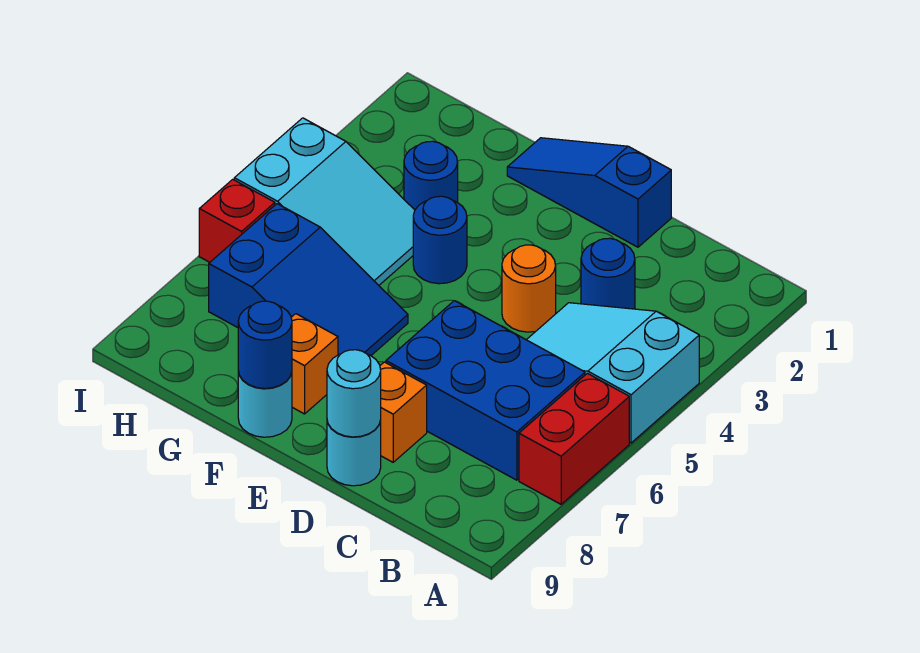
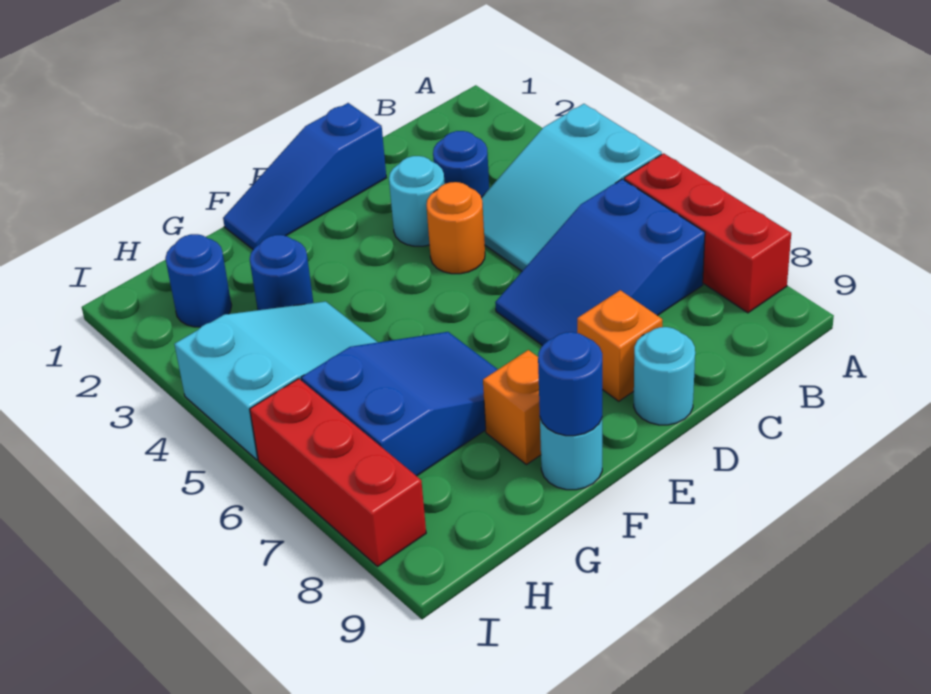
red brick A6:A7 level 1 -> red brick A6:A8 level 1
blue brick B6:D7 level 1 -> blue slope B6:D7 level 1 top B
cyan round brick D9 level 2 -> cyan round brick D3 level 1
blue round brick F4 level 1 -> blue round brick H2 level 1
red brick I6 level 1 -> red brick I6:I8 level 1

